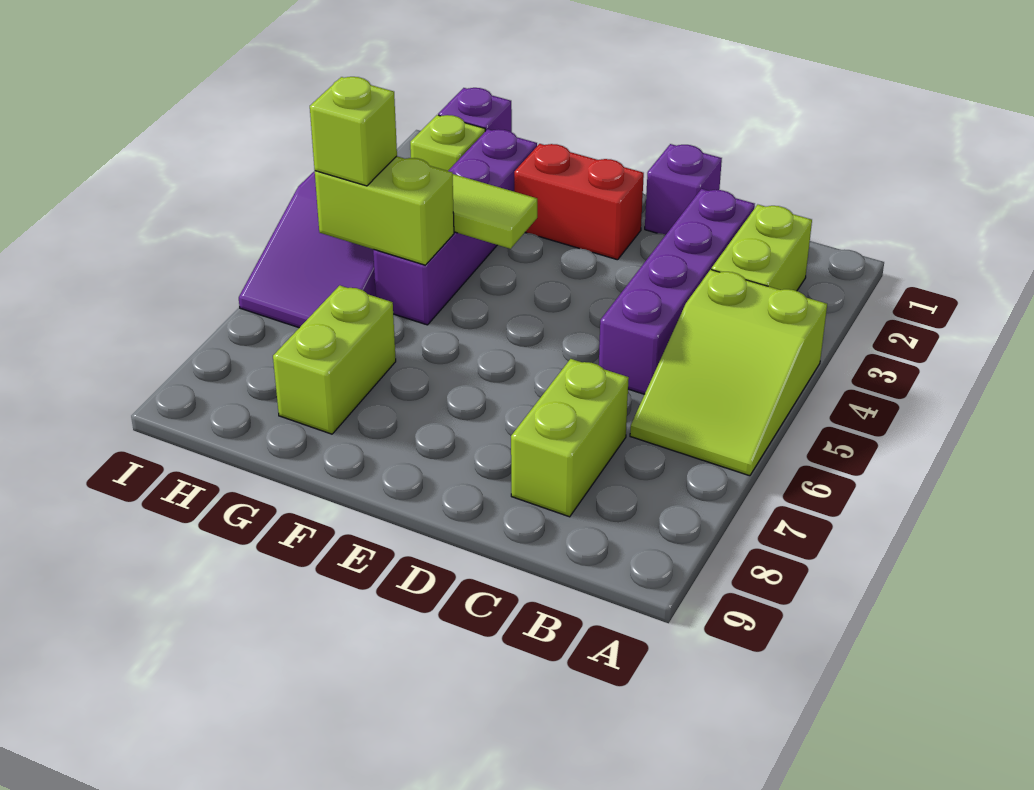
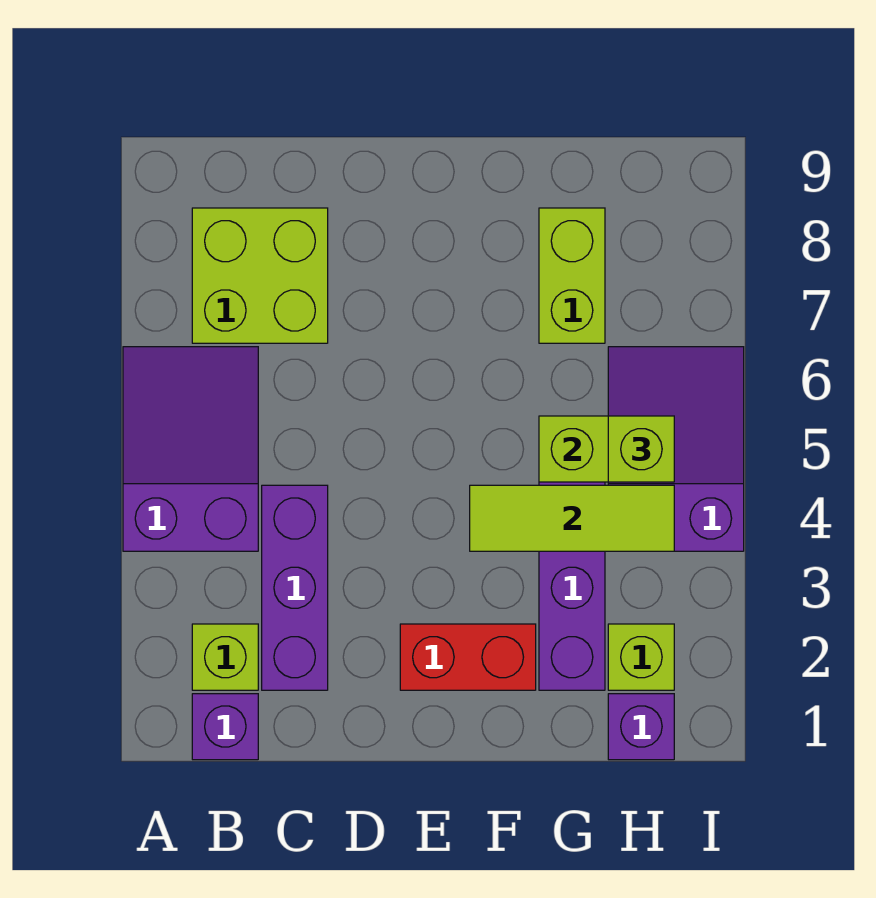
lime slope A4:B6 level 1 top 4 -> purple slope A4:B6 level 1 top 4
lime brick B2:B3 level 1 -> lime brick B2 level 1
purple brick C2:C5 level 1 -> purple brick C2:C4 level 1
lime brick C7:C8 level 1 -> lime brick B7:C8 level 1
purple brick D1 level 1 -> purple brick B1 level 1

